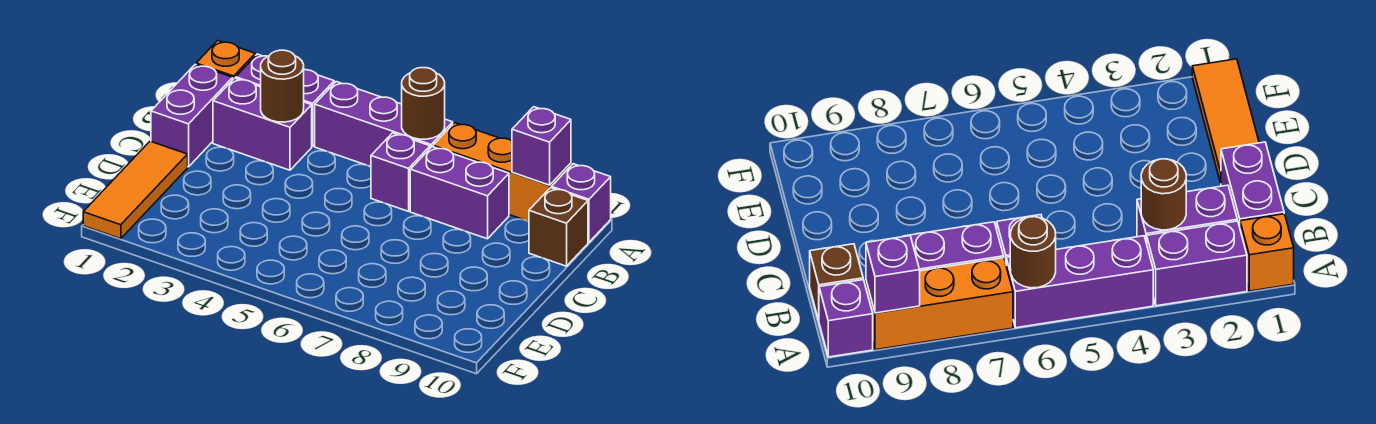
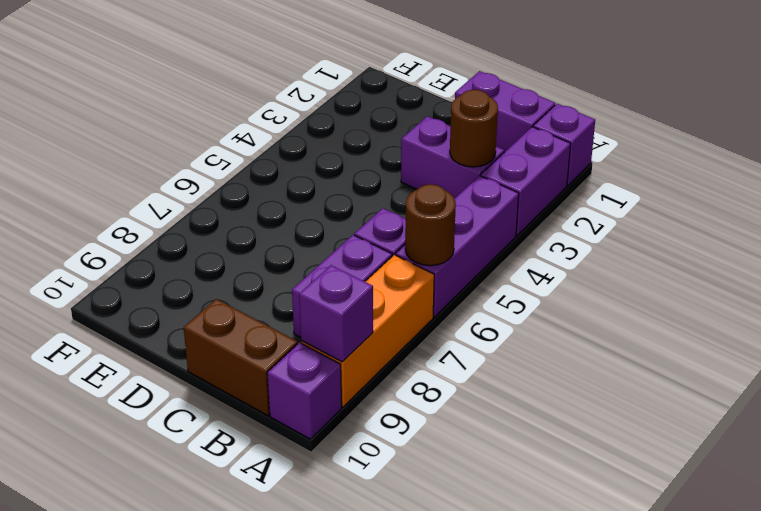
orange brick A1 level 1 -> purple brick A1 level 1
purple brick B2:B3 level 1 -> purple brick B3:C3 level 1
brown brick B10 level 1 -> brown brick B10:C10 level 1
orange tile D1:F1 level 1 -> none

